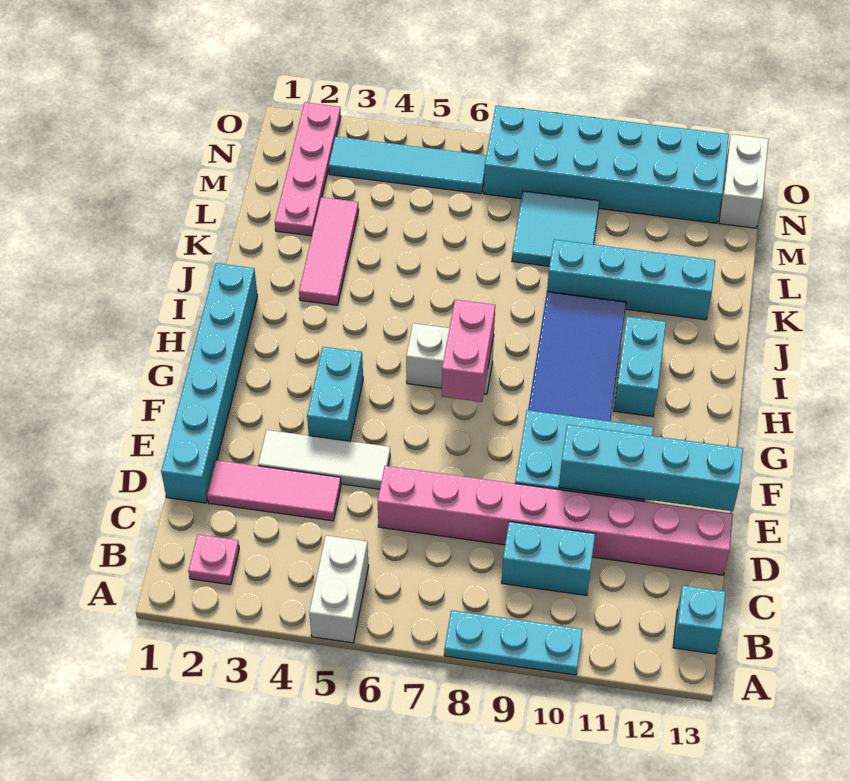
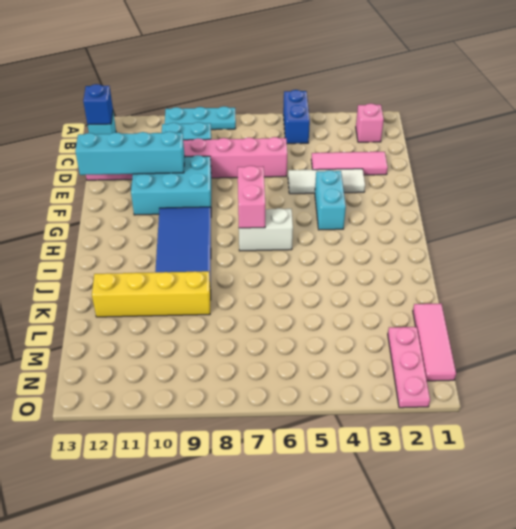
white brick A5:B5 level 1 -> blue brick A5:B5 level 1
pink plate B2 level 1 -> pink brick B2 level 1
none -> blue brick B13 level 2
cyan brick D1:I1 level 1 -> none
cyan brick H11:I11 level 1 -> none
pink tile J3:L3 level 1 -> pink tile L1:N1 level 1
cyan brick K9:K12 level 1 -> yellow brick K9:K12 level 1
pink plate L2:O2 level 1 -> pink plate M2:O2 level 1
cyan tile L8:M9 level 1 -> none
cyan tile N3:N6 level 1 -> none
cyan brick N7:O12 level 1 -> none
white brick N13:O13 level 1 -> none

